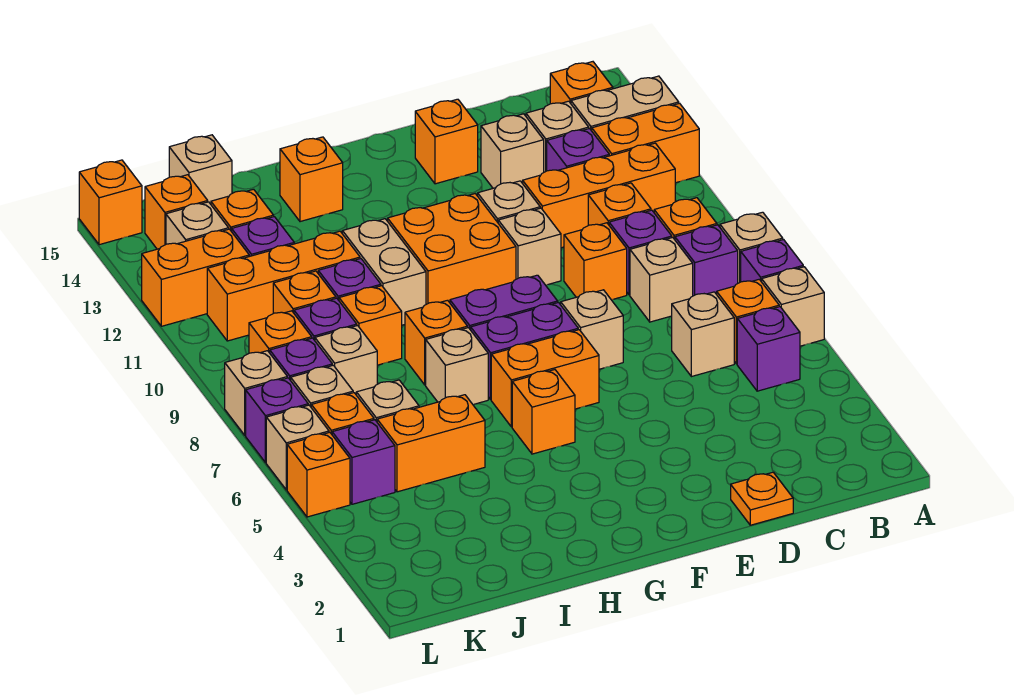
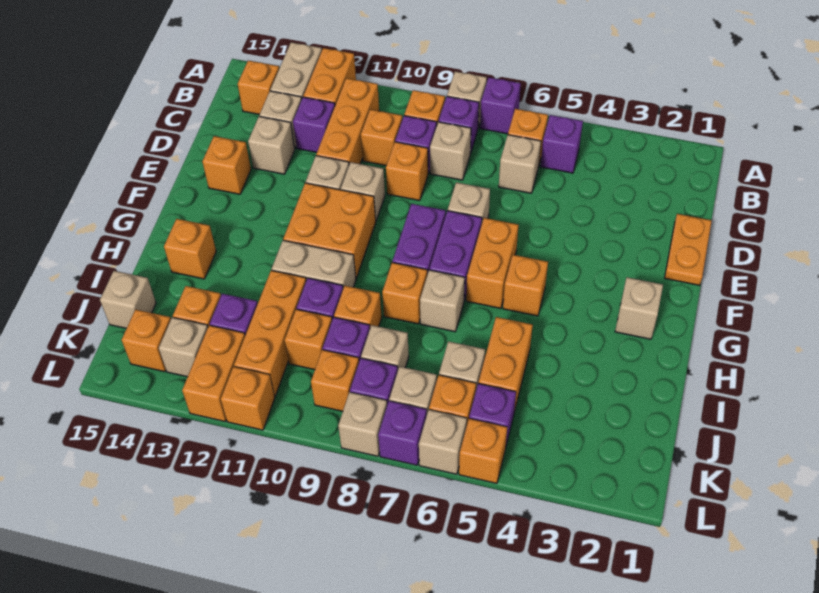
tan brick A6 level 1 -> tan brick G2 level 1
orange plate D1 level 1 -> orange plate D1:E1 level 1
orange brick L15 level 1 -> orange brick L11 level 1

